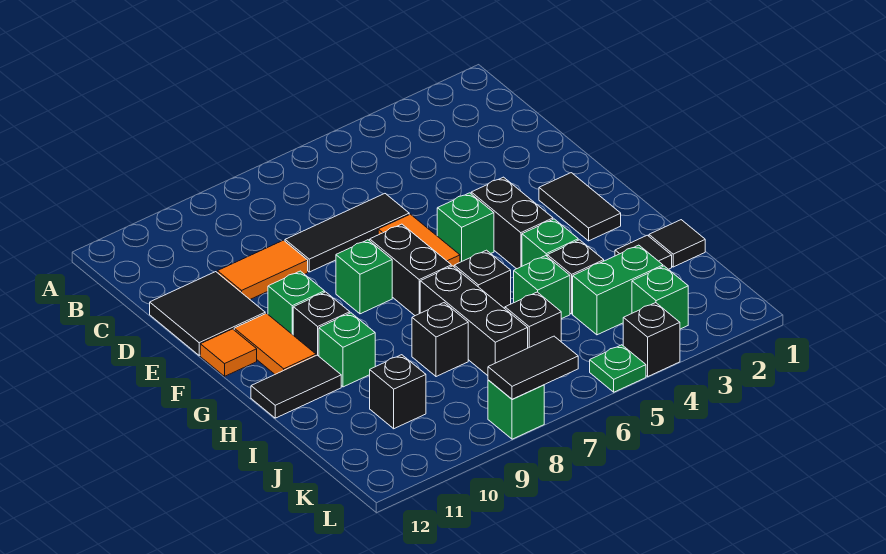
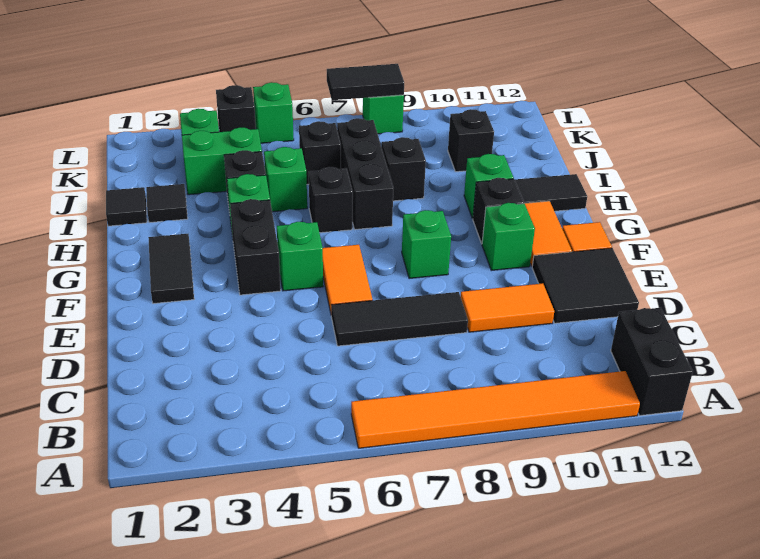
none -> orange tile A6:A11 level 1
black brick F7:G7 level 1 -> black brick A12:B12 level 1
green plate L5 level 1 -> green brick L5 level 1

